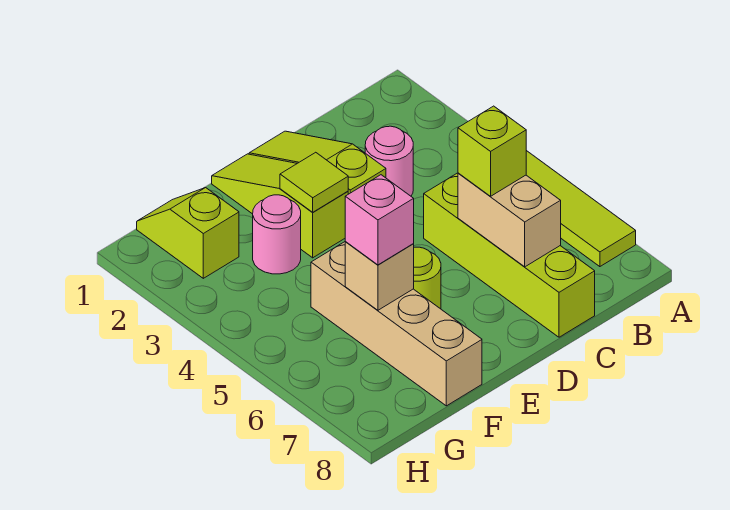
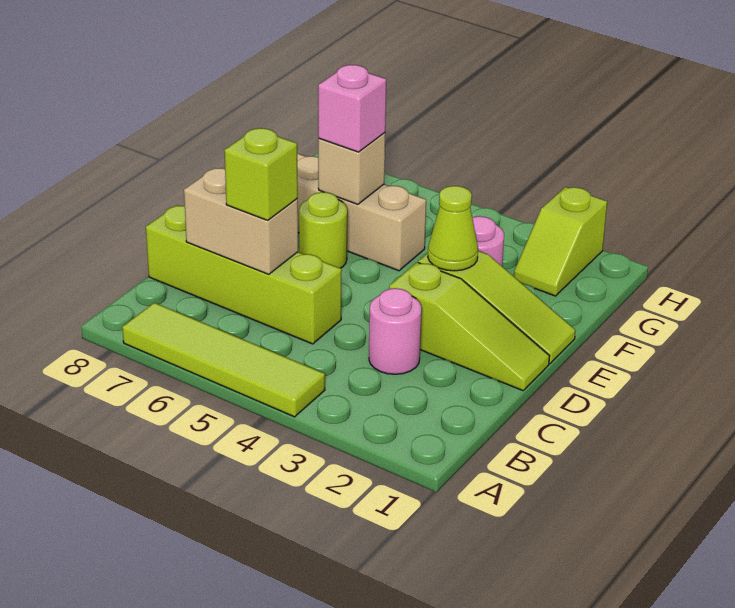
lime tile E3 level 2 -> lime cone E3 level 2
lime slope G1:G2 level 1 top 2 -> lime slope G2:H2 level 1 top H

